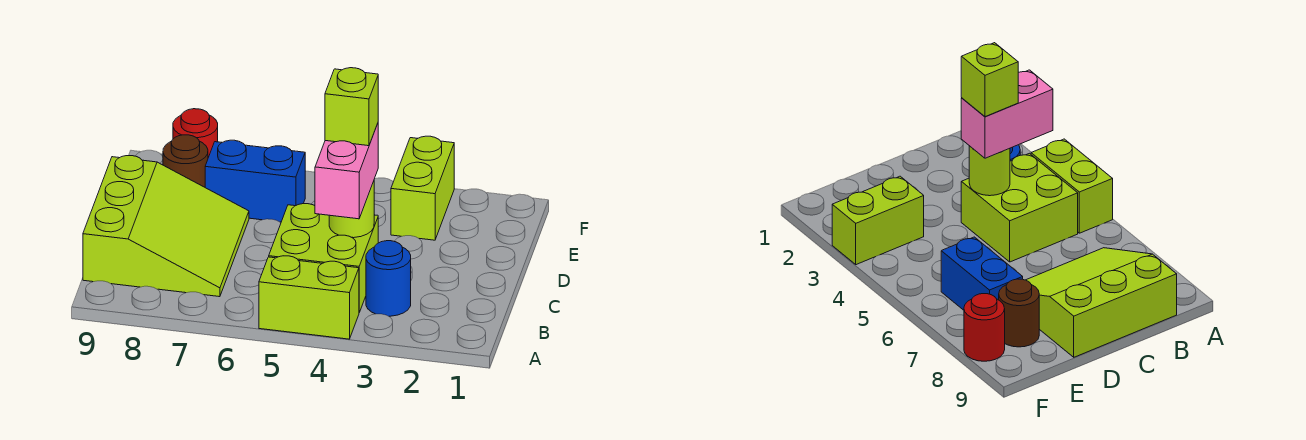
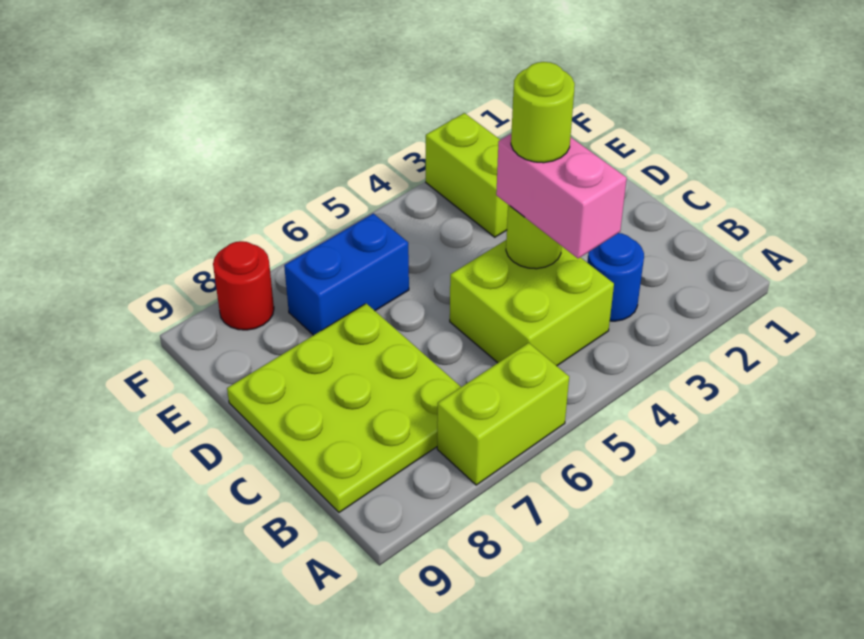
lime brick A4:A5 level 1 -> lime brick A6:A7 level 1
lime slope B7:D9 level 1 top 9 -> lime plate B7:D9 level 1
lime brick C4 level 4 -> lime round brick C4 level 4
brown round brick E8 level 1 -> none

